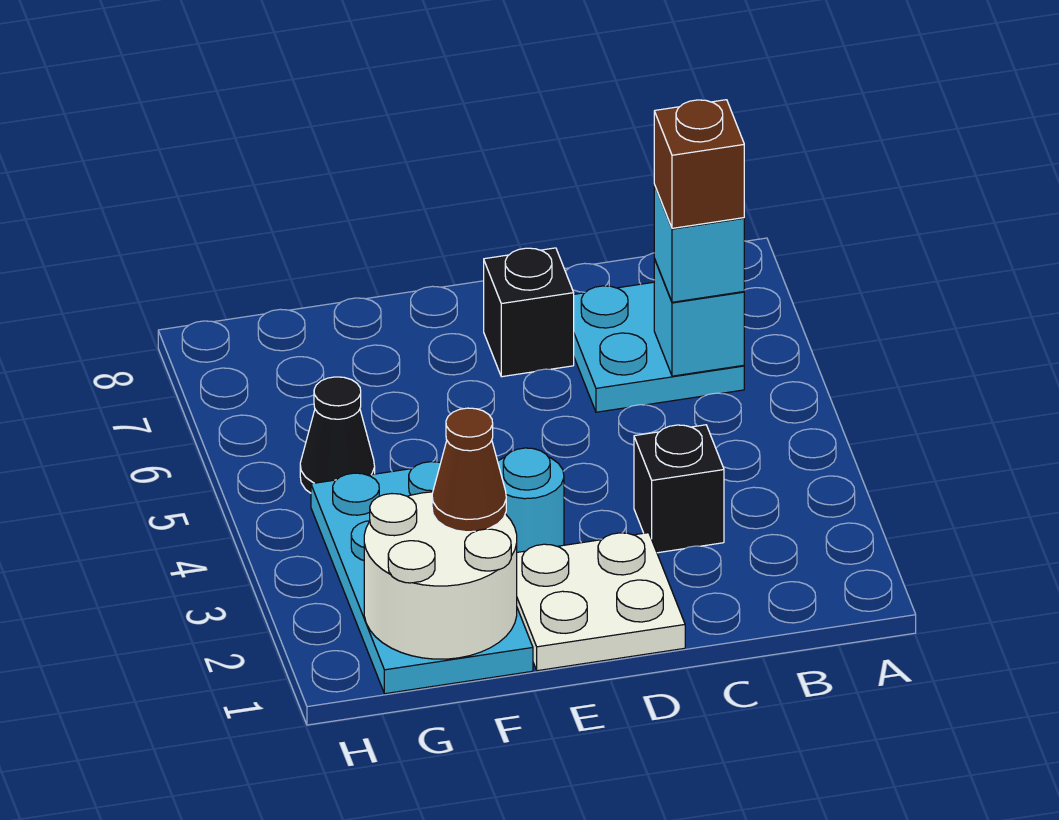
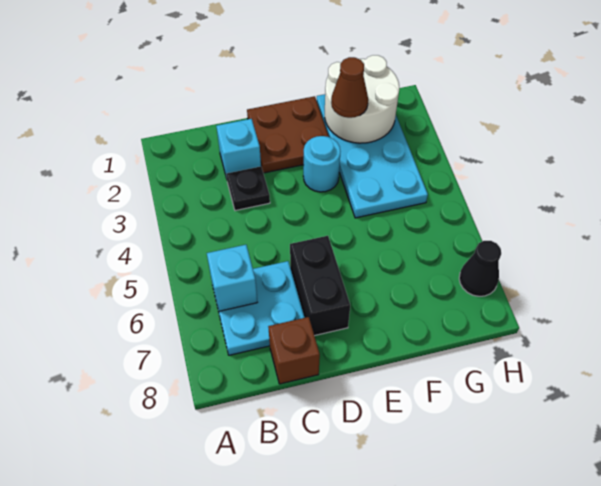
cyan brick B6 level 3 -> cyan brick C2 level 1
brown brick B6 level 4 -> brown brick C8 level 1
black brick C3 level 1 -> black plate C3 level 1
white plate D1:E2 level 1 -> brown plate D1:E2 level 1
black brick D7 level 1 -> black brick D6:D7 level 1
black cone G5 level 1 -> black cone H7 level 1

